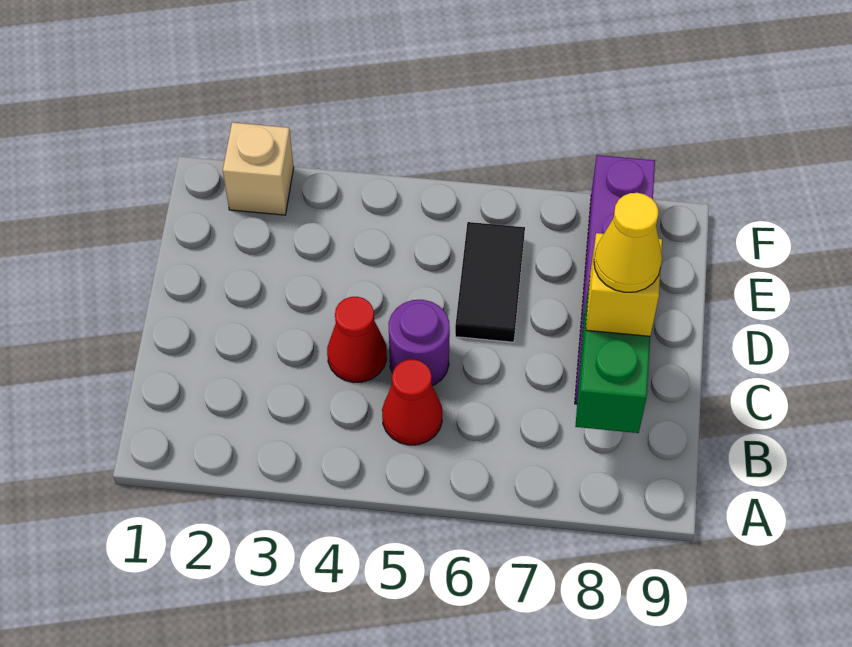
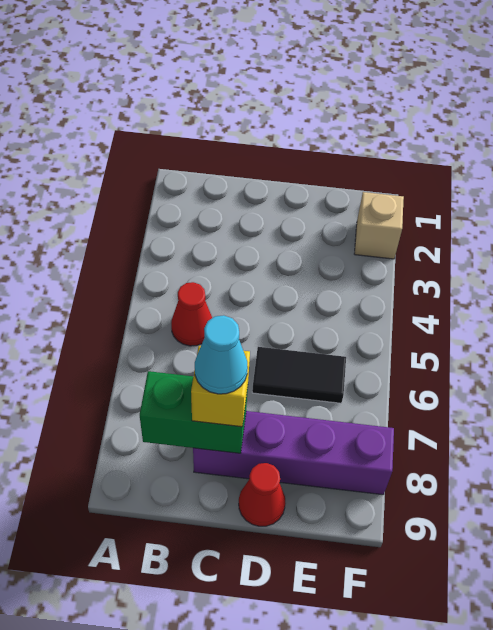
red cone C4 level 1 -> red cone D9 level 1
purple round brick C5 level 1 -> none
yellow cone C8 level 4 -> cyan cone C8 level 4

